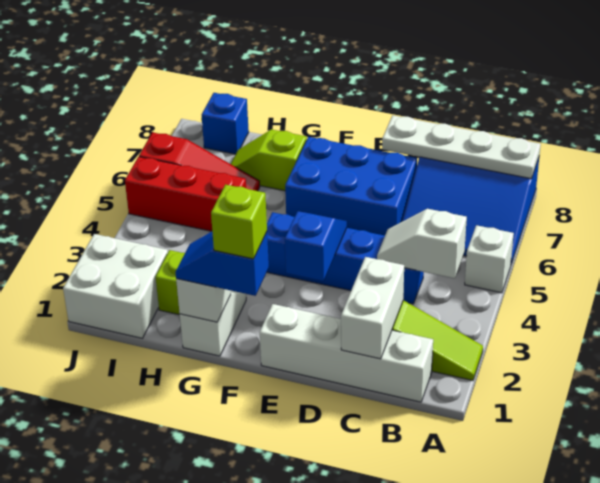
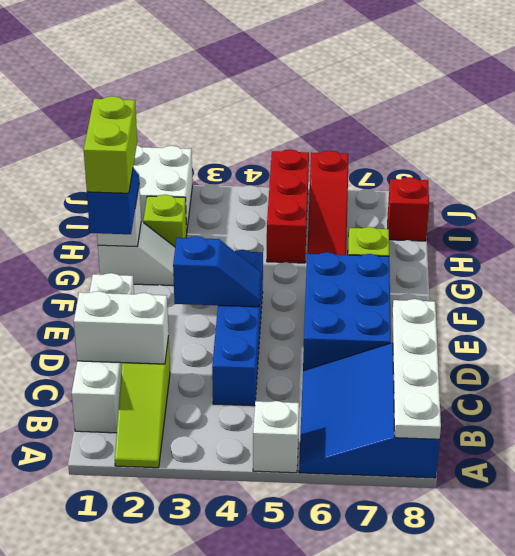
white slope B4:C4 level 2 top B -> none
lime brick F1 level 4 -> lime brick F1:G1 level 4
blue brick I8 level 1 -> red brick I8 level 1

